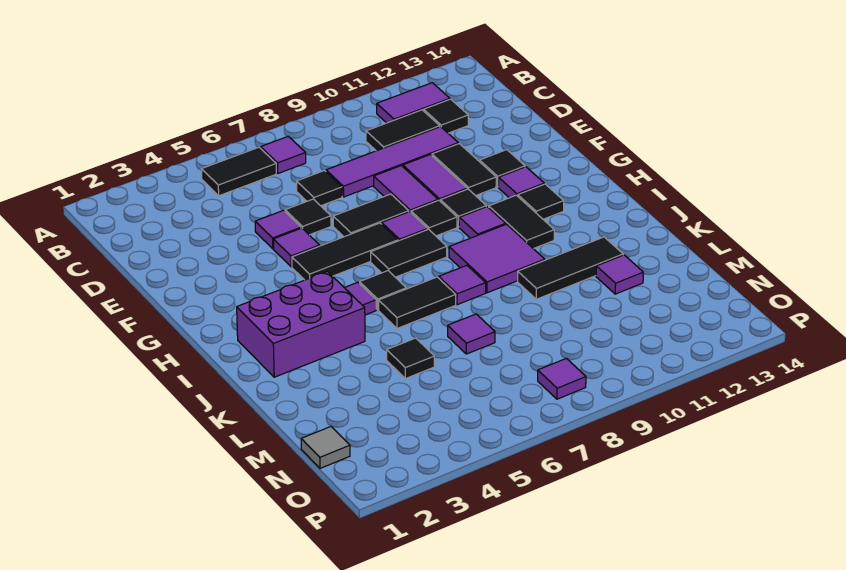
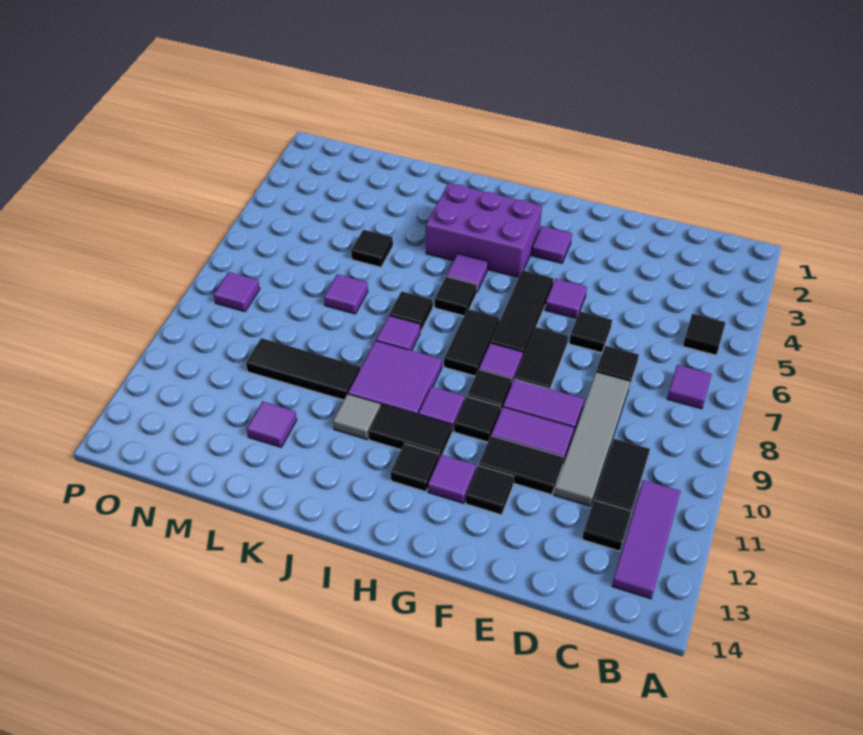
black tile B5:B6 level 1 -> black tile B5 level 1
purple tile B11:B12 level 1 -> purple tile B11:B13 level 1
purple tile D8:D11 level 1 -> grey tile D8:D11 level 1
purple tile E5 level 1 -> purple tile G3 level 1
purple brick I2:J4 level 1 -> purple brick H3:J4 level 1
black tile J6:J7 level 1 -> black tile J7 level 1
black tile K10:K12 level 1 -> black tile K10:M10 level 1
grey tile N1 level 1 -> grey tile J11 level 1

